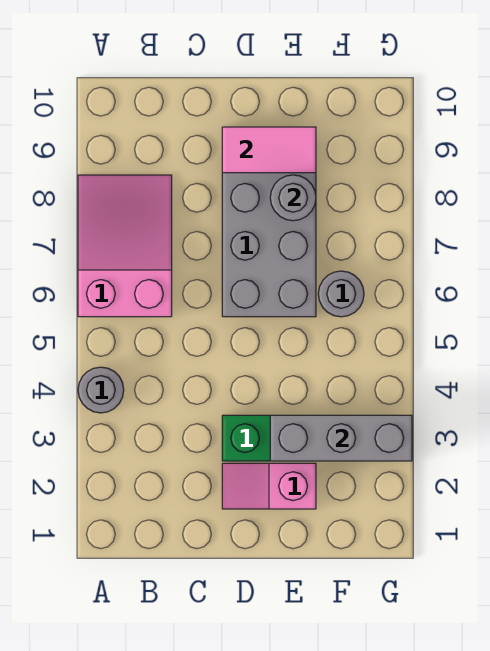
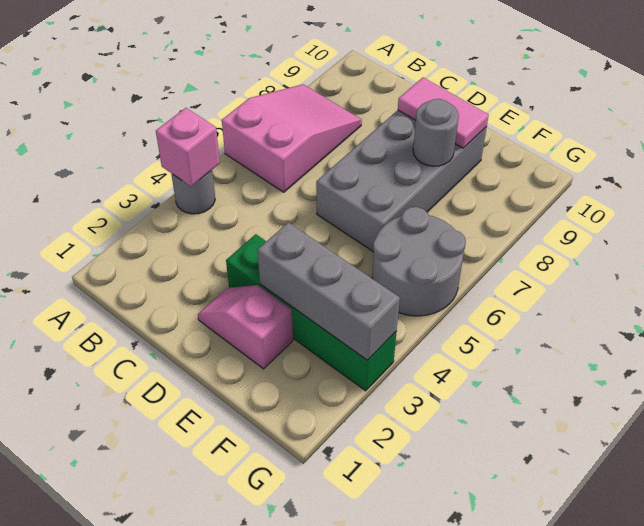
none -> pink brick A4 level 2
grey round brick F6 level 1 -> grey round brick F5:G6 level 1

